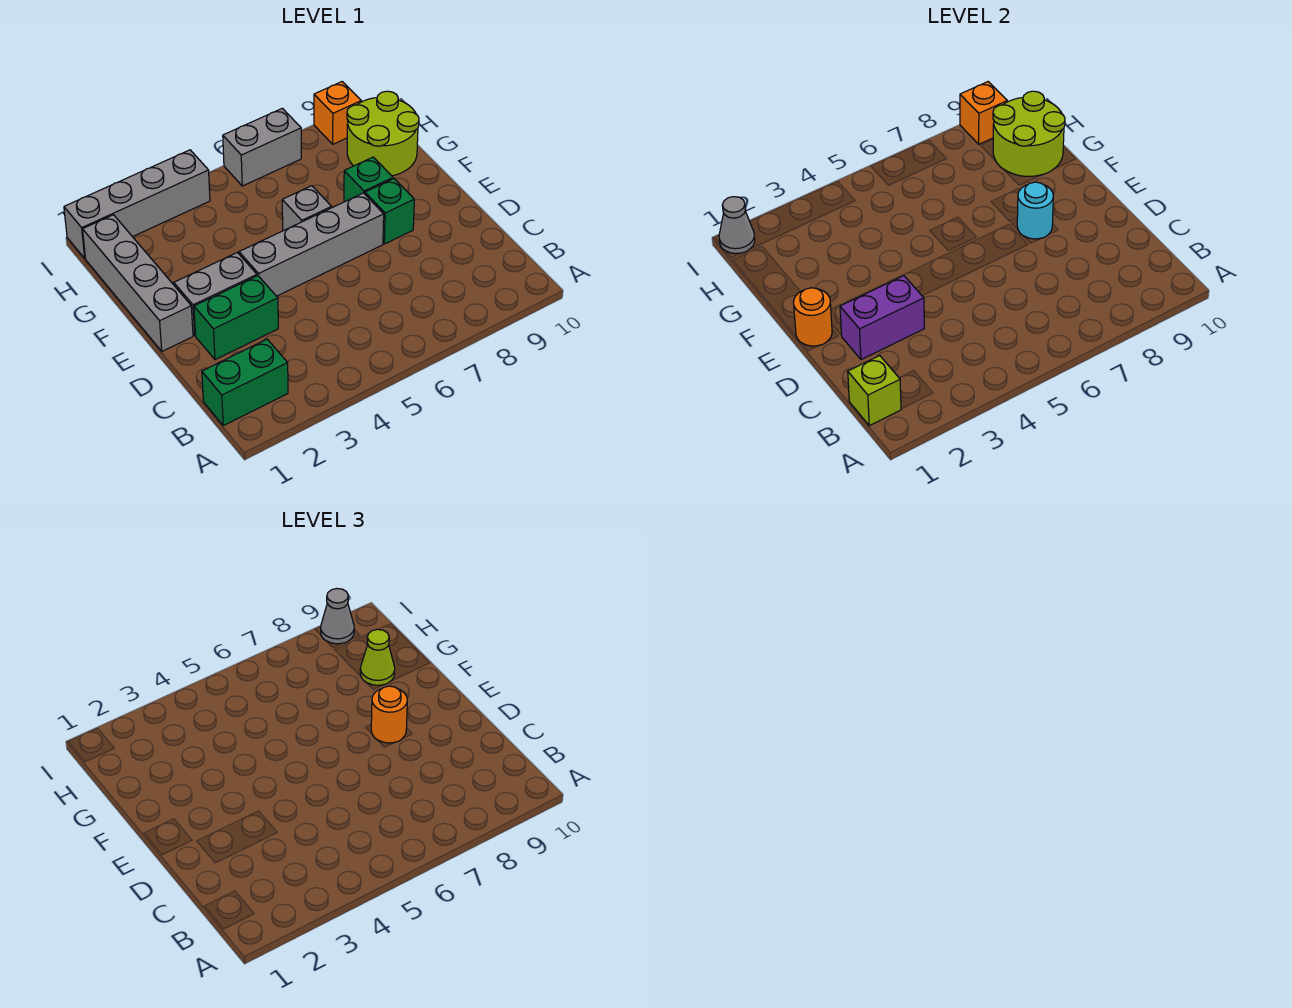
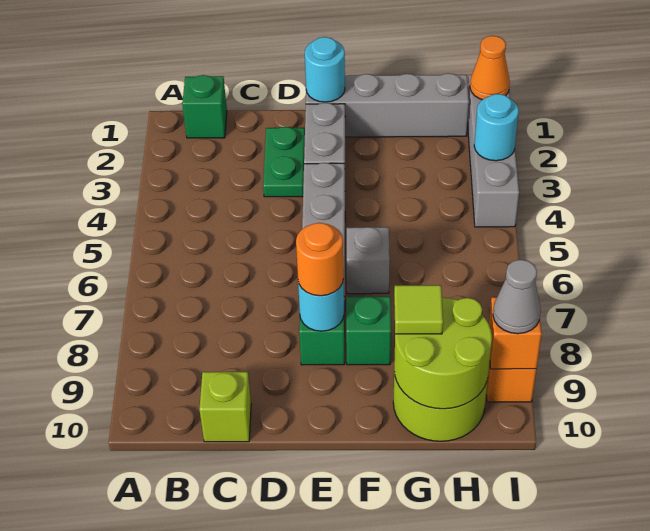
green brick B1:B2 level 1 -> green brick B1 level 1
lime brick B1 level 2 -> lime brick C10 level 1
green brick D2:D3 level 1 -> green plate D2:D3 level 1
purple brick D2:D3 level 2 -> none
orange round brick E1 level 2 -> cyan round brick E1 level 2
lime cone G9 level 3 -> lime tile G9 level 3
grey cone I1 level 2 -> orange cone I1 level 2
none -> cyan round brick I3 level 2
grey brick I6:I7 level 1 -> none

